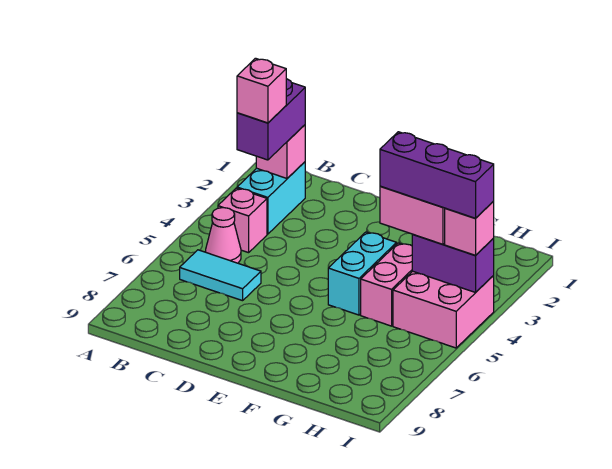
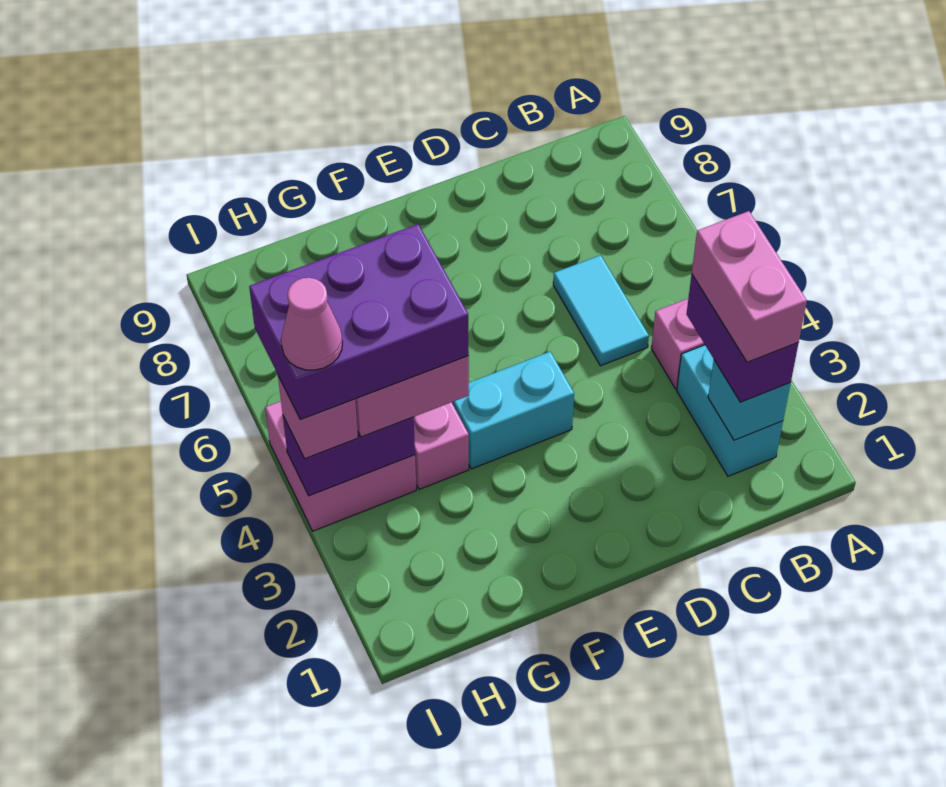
pink brick B2 level 2 -> cyan brick B2 level 2
pink brick B3 level 4 -> pink brick B2:B3 level 4
pink cone B5 level 1 -> pink cone I4 level 5
cyan tile B6:C6 level 1 -> cyan tile C5:C6 level 1
cyan brick F4:F5 level 1 -> cyan brick E4:F4 level 1
purple brick G4:I4 level 4 -> purple brick G4:I5 level 4

